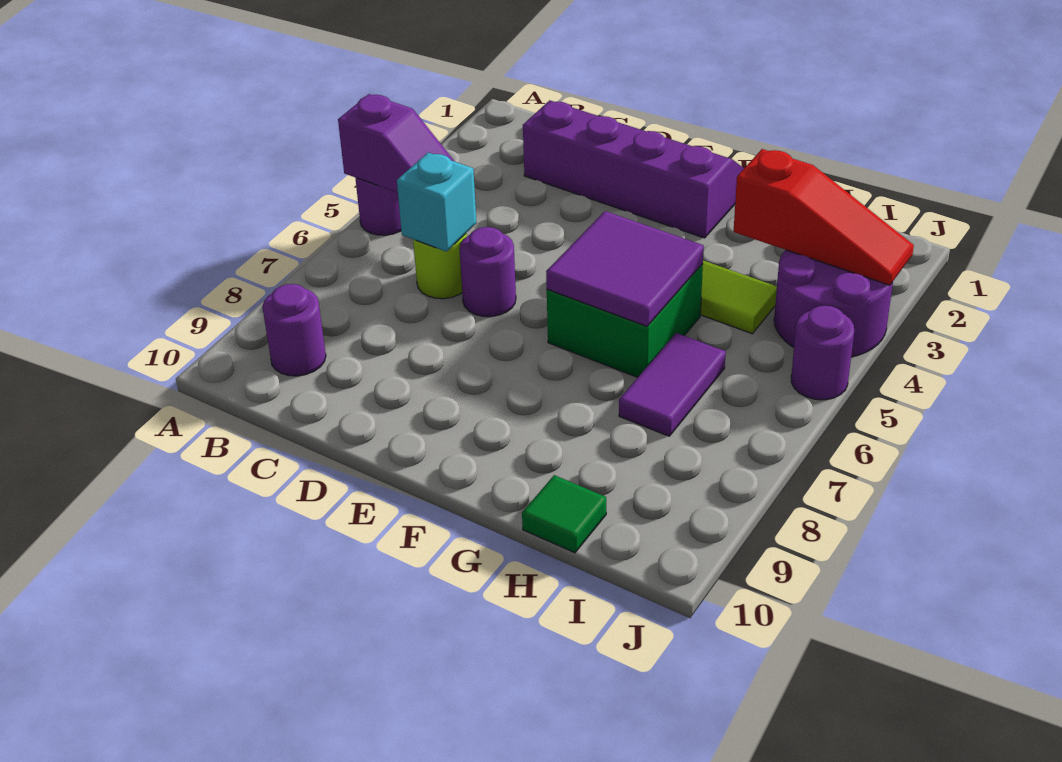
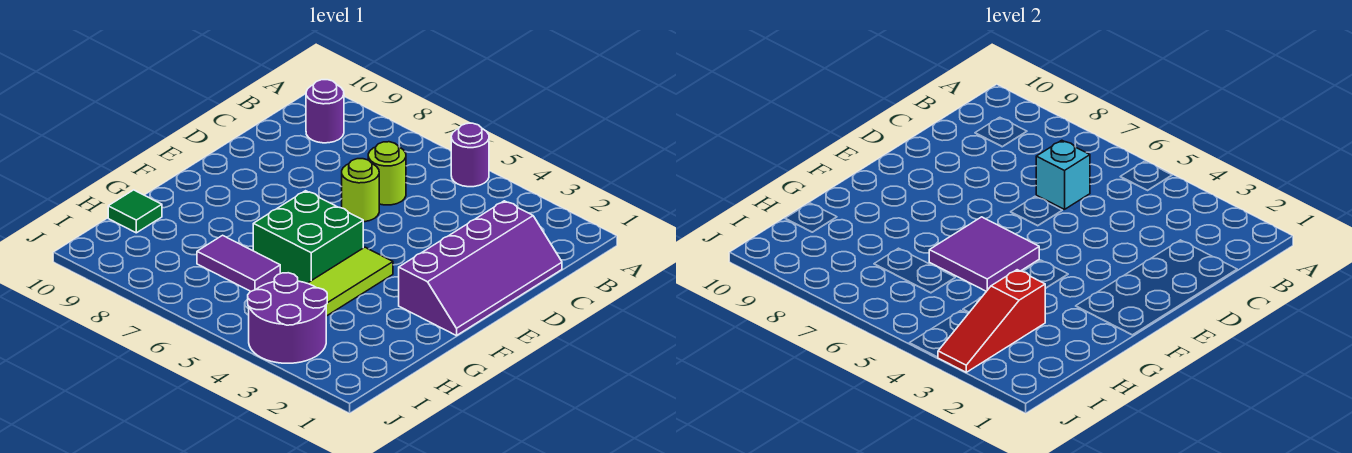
purple slope A5:B5 level 2 top A -> none
purple round brick D6 level 1 -> lime round brick D6 level 1
purple round brick J5 level 1 -> none

